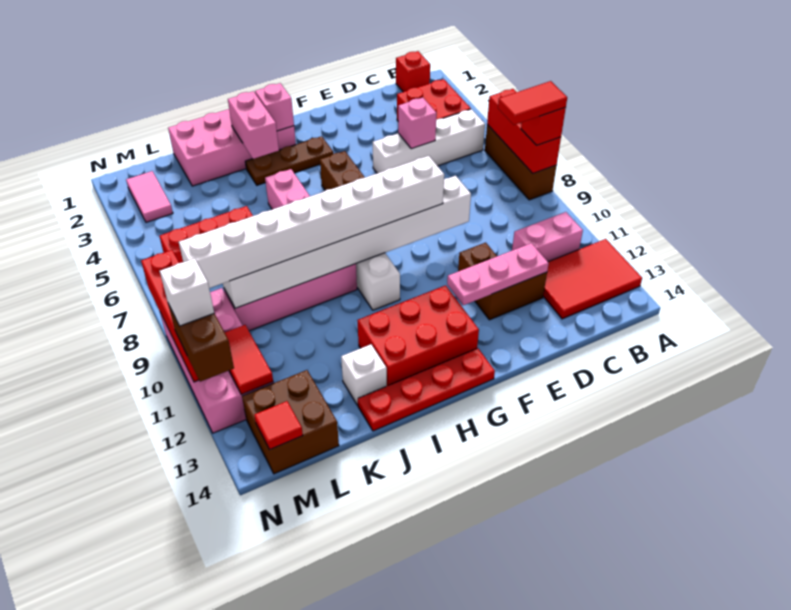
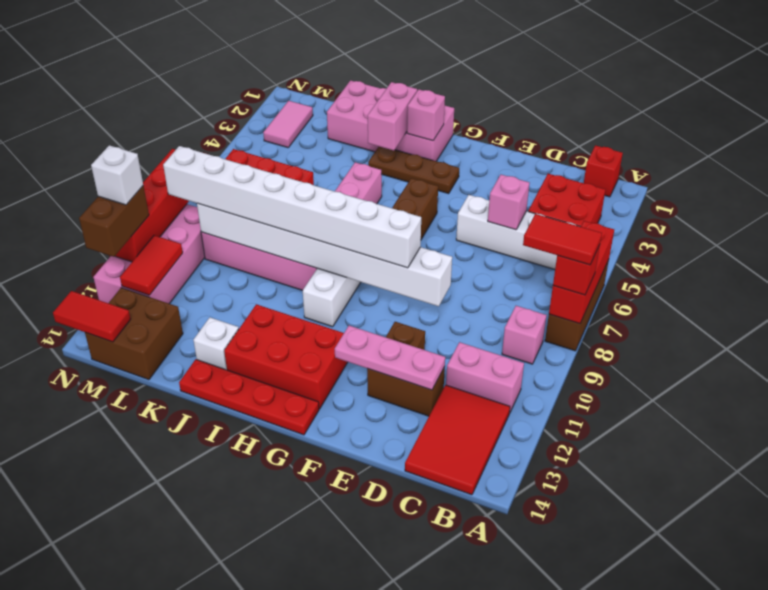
red tile A12:C13 level 1 -> red tile B12:C14 level 1
none -> pink brick B9 level 1
red tile M14 level 2 -> red tile M14:N14 level 2

